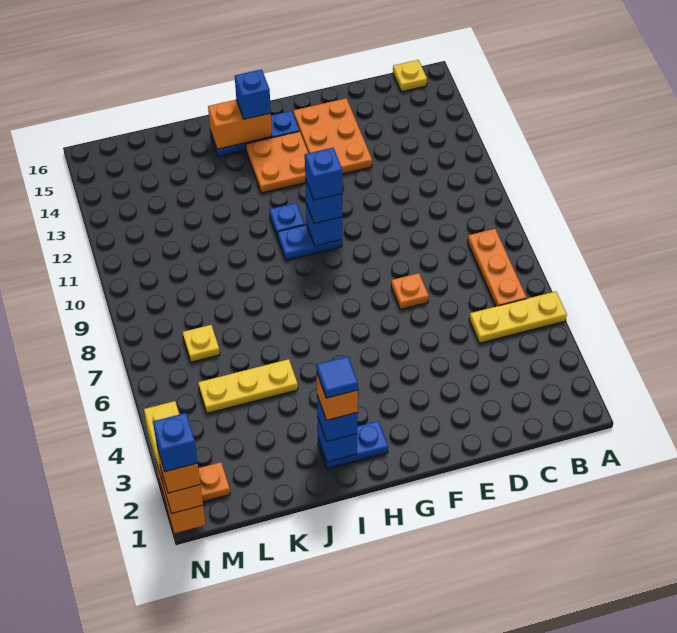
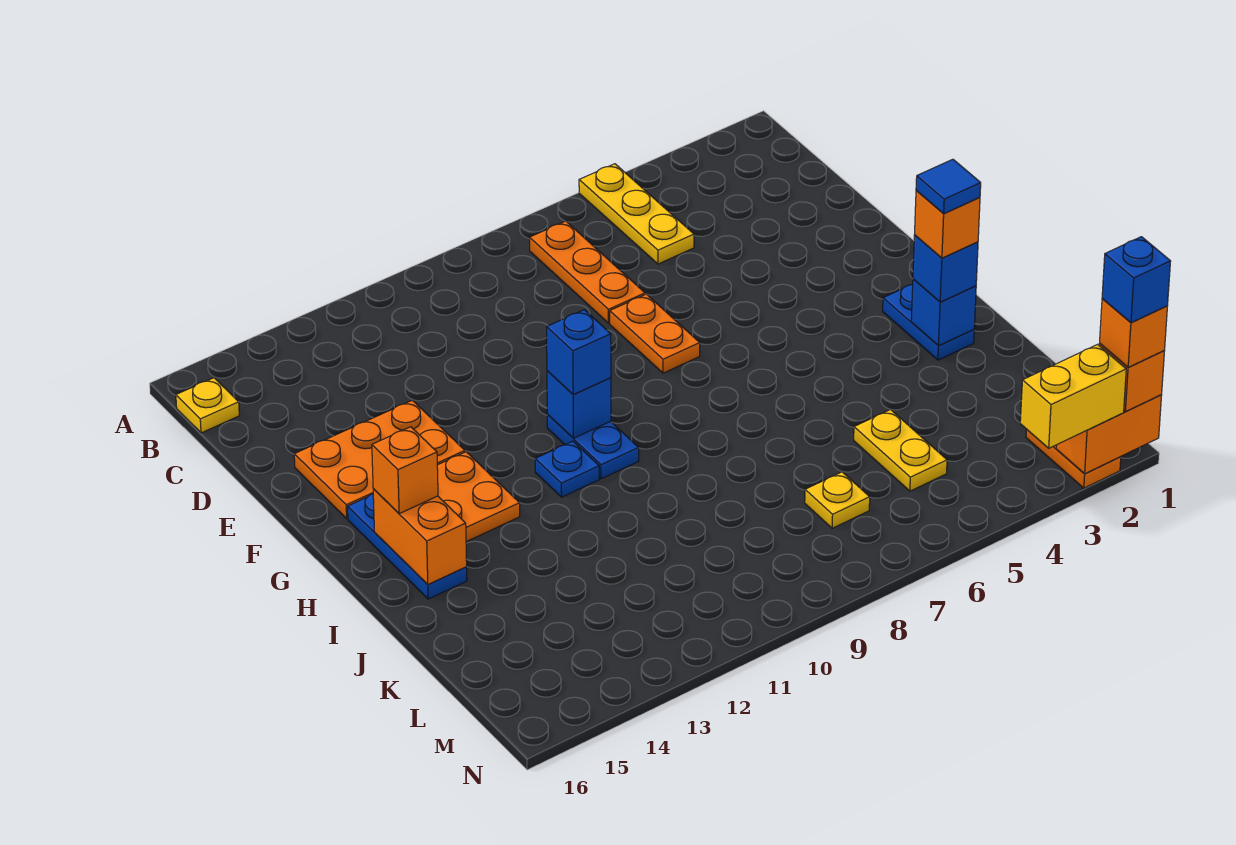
orange plate B6:B8 level 1 -> orange plate B7:D7 level 1
orange plate E7 level 1 -> orange plate E7:F7 level 1
blue brick G10 level 4 -> none
blue brick H15 level 3 -> orange brick H15 level 3
yellow plate J5:L5 level 1 -> yellow plate K5:L5 level 1

